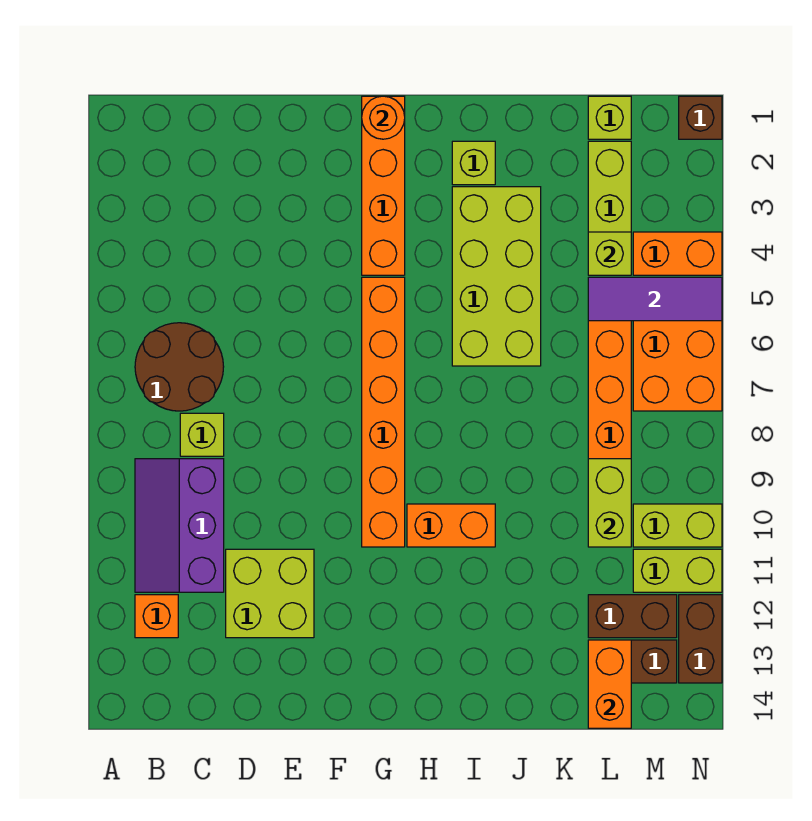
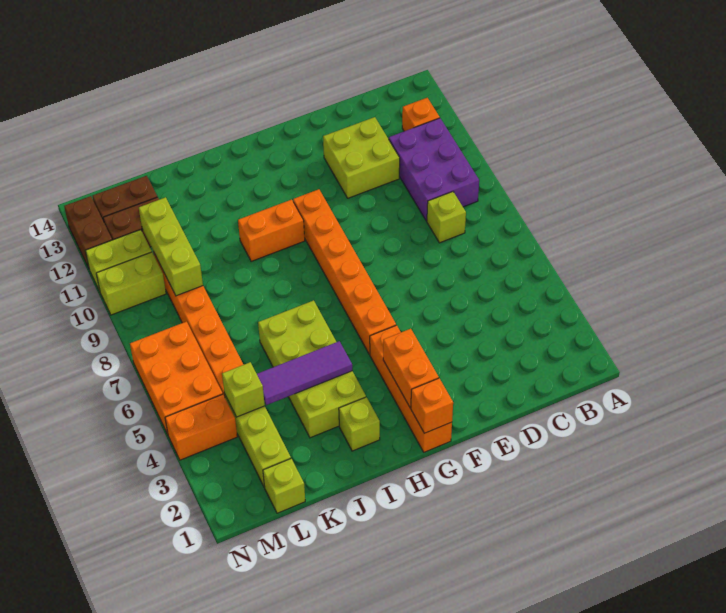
brown round brick B6:C7 level 1 -> none
purple slope B9:C11 level 1 top C -> purple brick B9:C11 level 1
orange round brick G1 level 2 -> orange brick G1 level 2
purple tile L5:N5 level 2 -> purple tile I4:K4 level 2
lime brick L9:L10 level 2 -> lime brick L9:L11 level 2
orange brick L13:L14 level 2 -> orange brick G2:G3 level 2
brown brick N1 level 1 -> none

